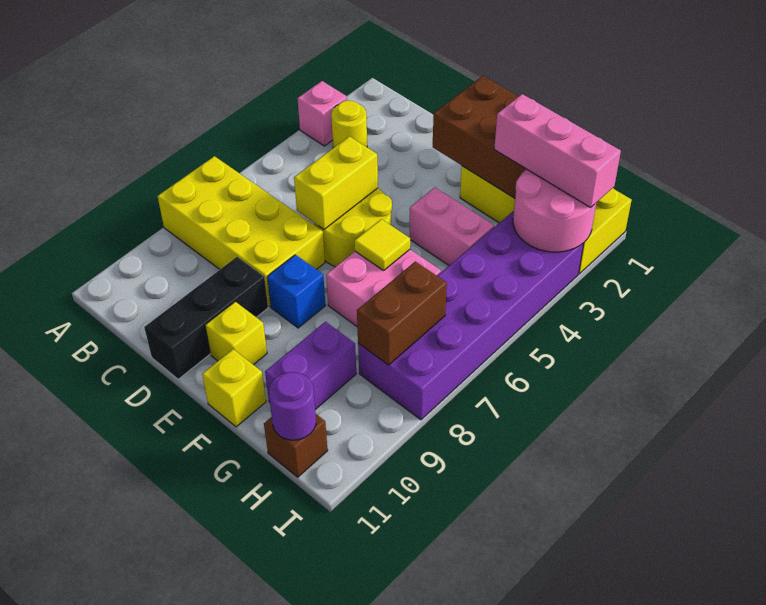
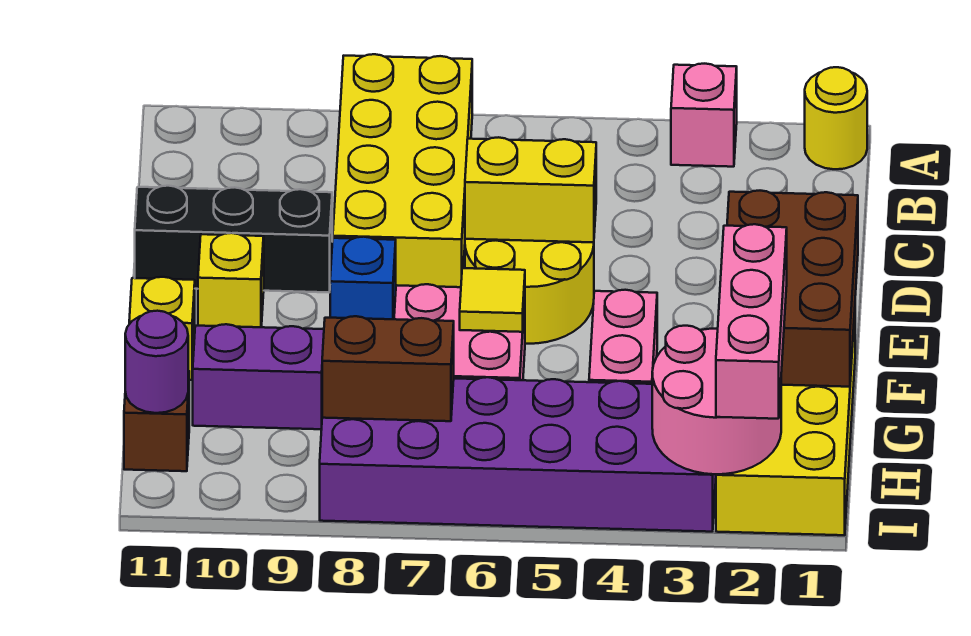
yellow round brick B3 level 1 -> yellow round brick A1 level 1

